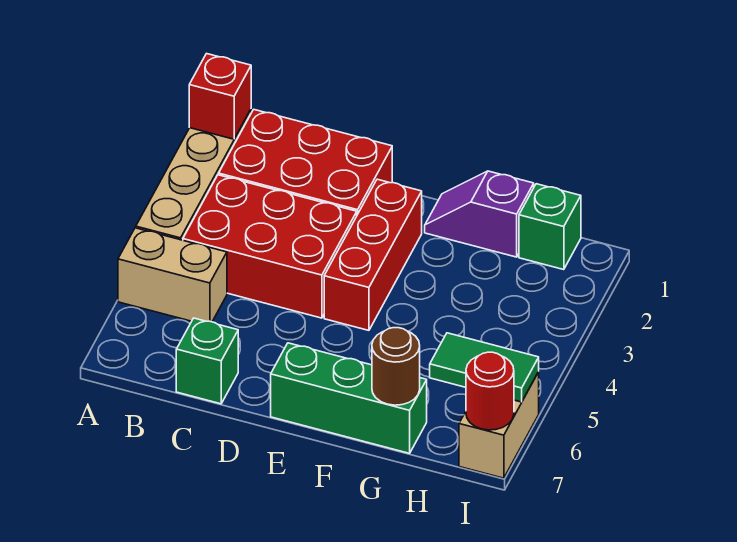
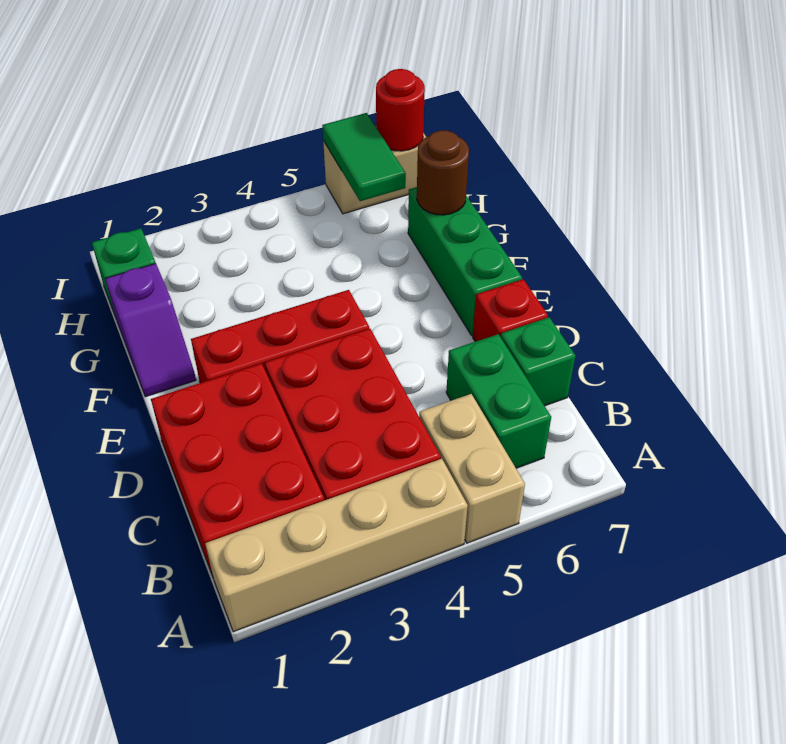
red brick A1 level 2 -> red brick D7 level 1
none -> green brick B6:C6 level 1

